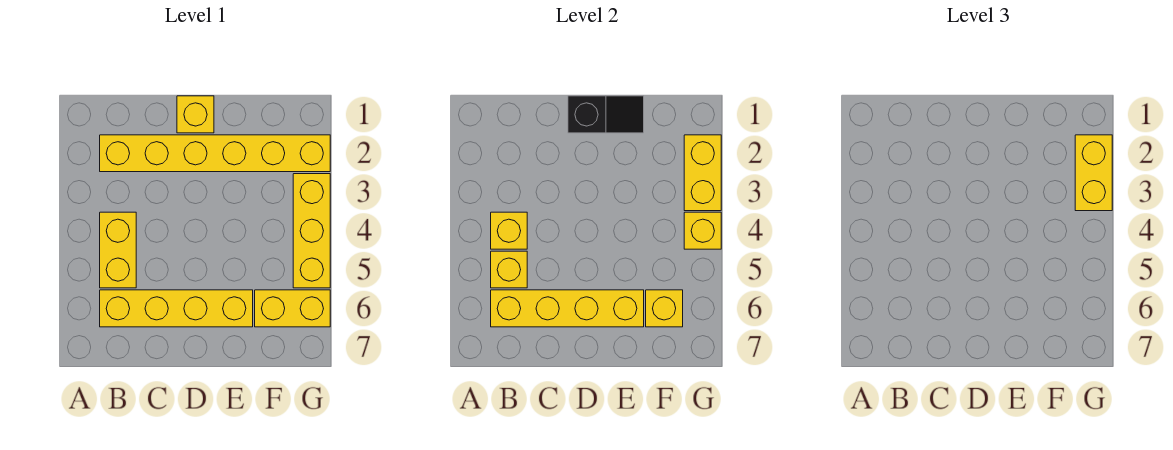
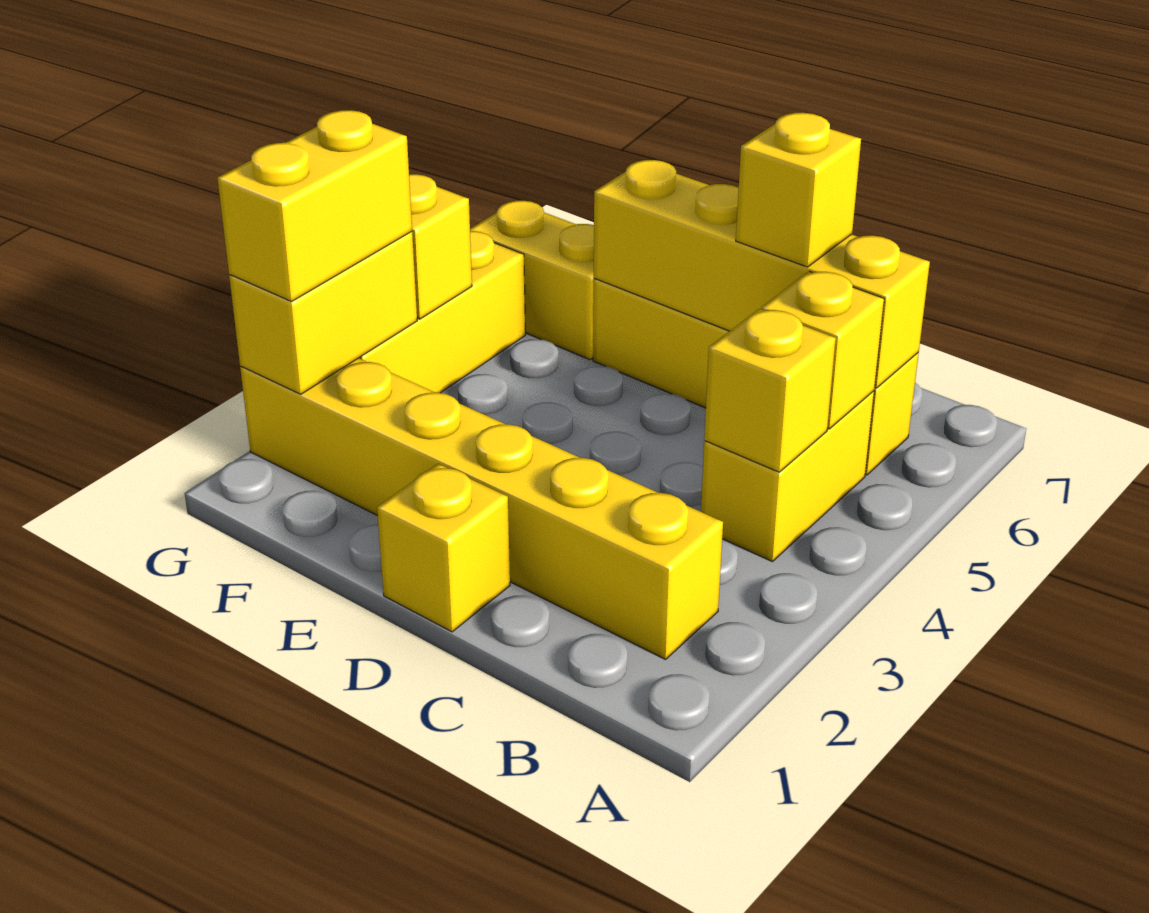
black slope D1:E1 level 2 top D -> none
yellow brick F6 level 2 -> yellow brick C6 level 3

